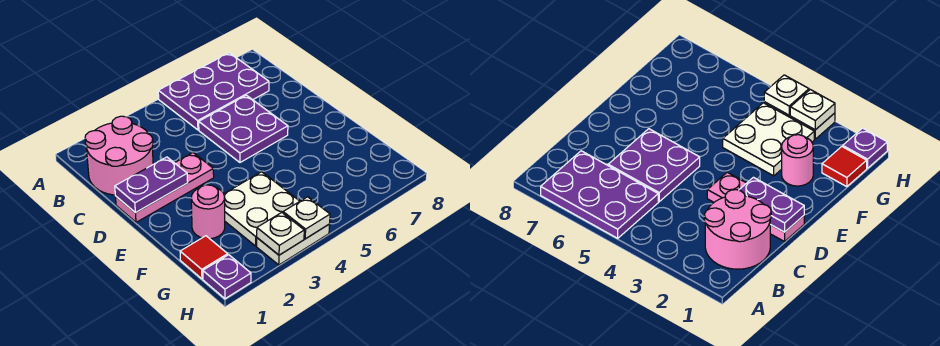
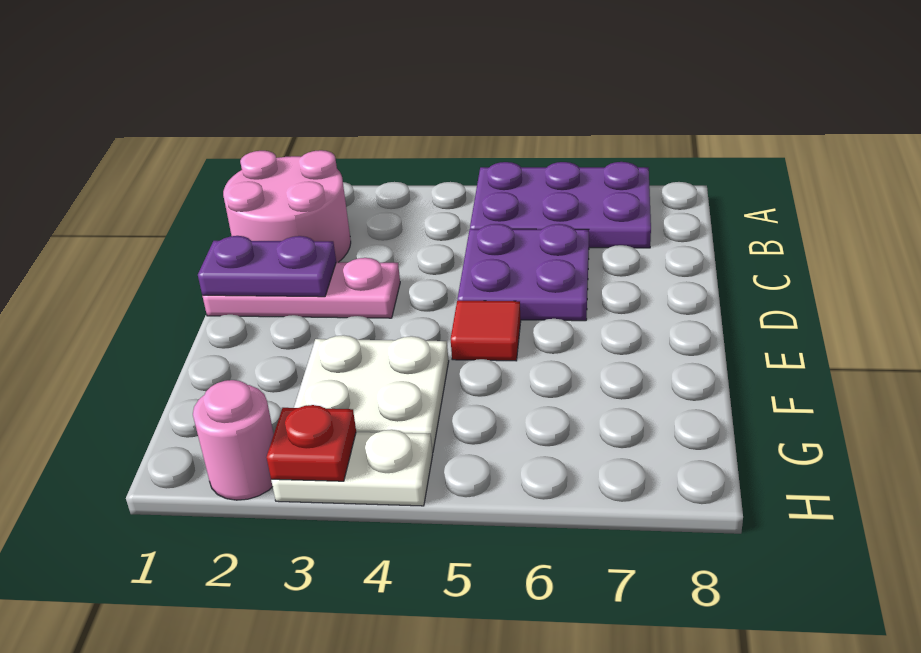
pink round brick F2 level 1 -> pink round brick H2 level 1
red tile G1 level 1 -> red tile E5 level 1
purple plate H1 level 1 -> none
white plate H3 level 2 -> red plate H3 level 2
white plate H4 level 2 -> none

